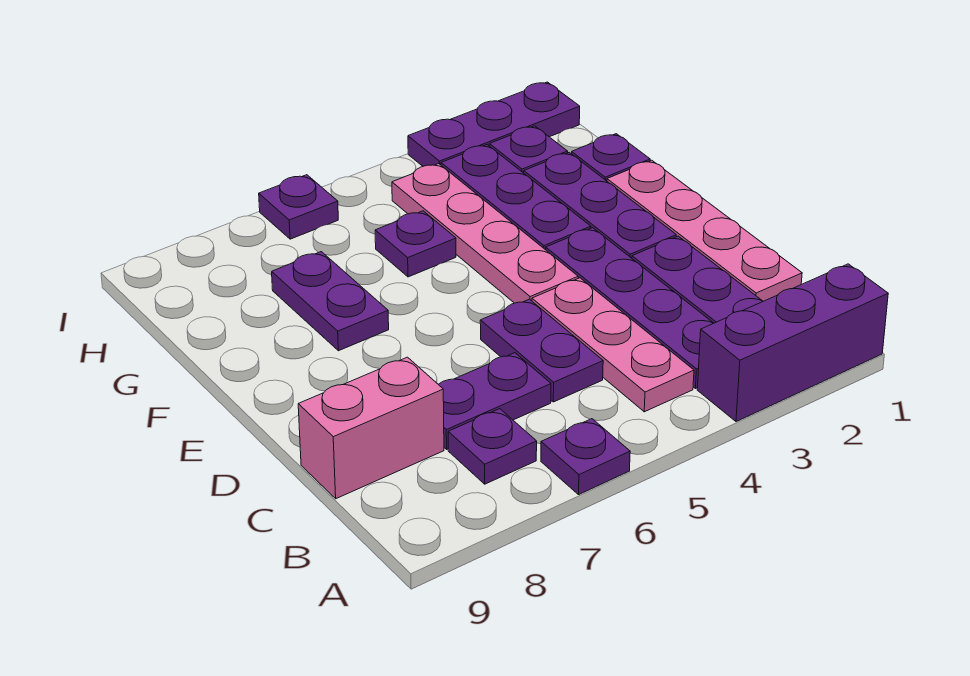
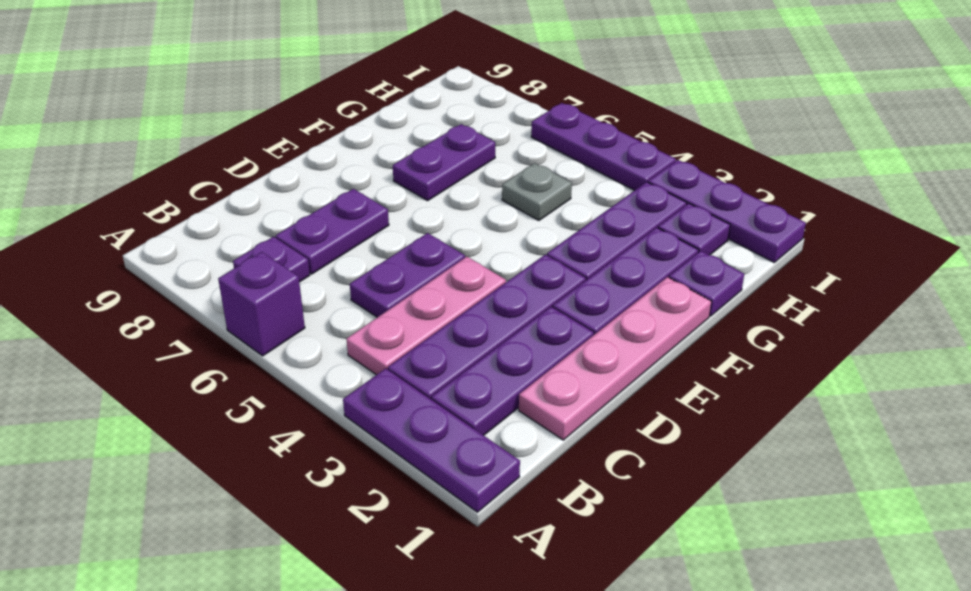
purple brick A1:A3 level 1 -> purple plate A1:A3 level 1
purple plate A6 level 1 -> purple brick A6 level 1
purple plate C6:C7 level 1 -> purple plate C7:D7 level 1
pink brick C8:C9 level 1 -> none
pink plate E4:H4 level 1 -> none
purple plate G5 level 1 -> grey plate G5 level 1
purple plate I6 level 1 -> purple plate I4:I6 level 1

